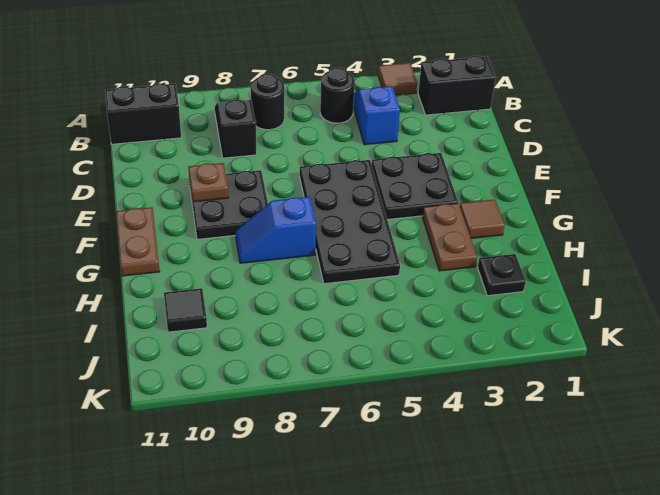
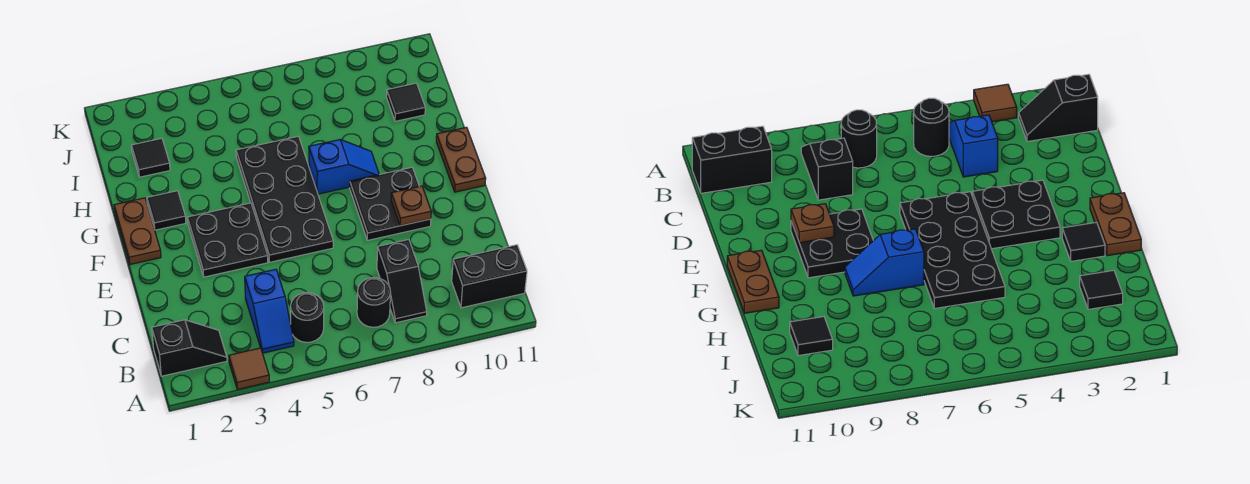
black brick B1:B2 level 1 -> black slope B1:B2 level 1 top 1
brown tile G2 level 1 -> black tile G2 level 1
brown plate G3:H3 level 1 -> brown plate F1:G1 level 1
black plate I2 level 1 -> black tile I2 level 1

